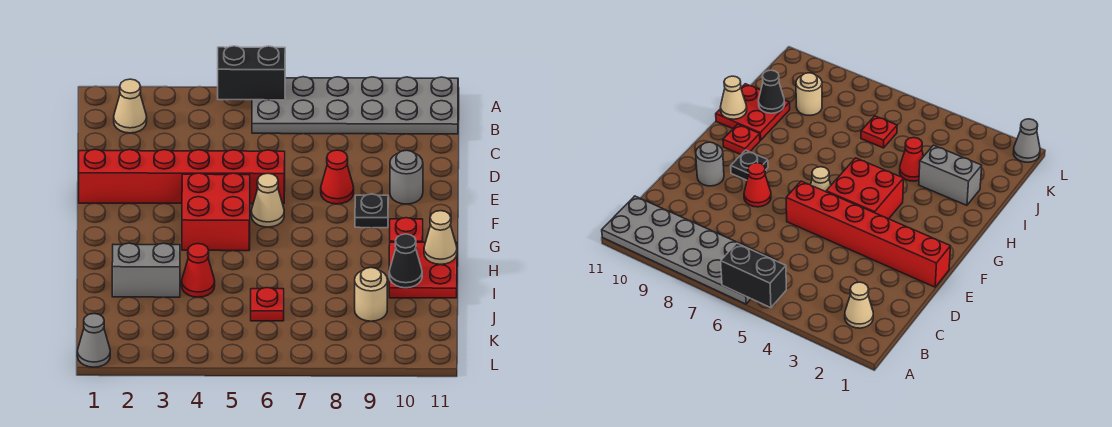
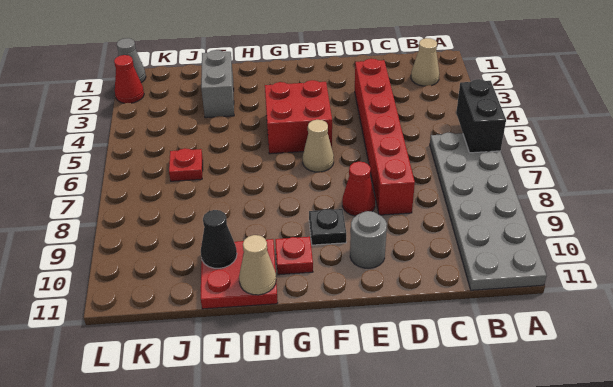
red brick E1:E6 level 1 -> red brick D3:D8 level 1
red cone I4 level 1 -> red cone L2 level 1
tan round brick J9 level 1 -> none

